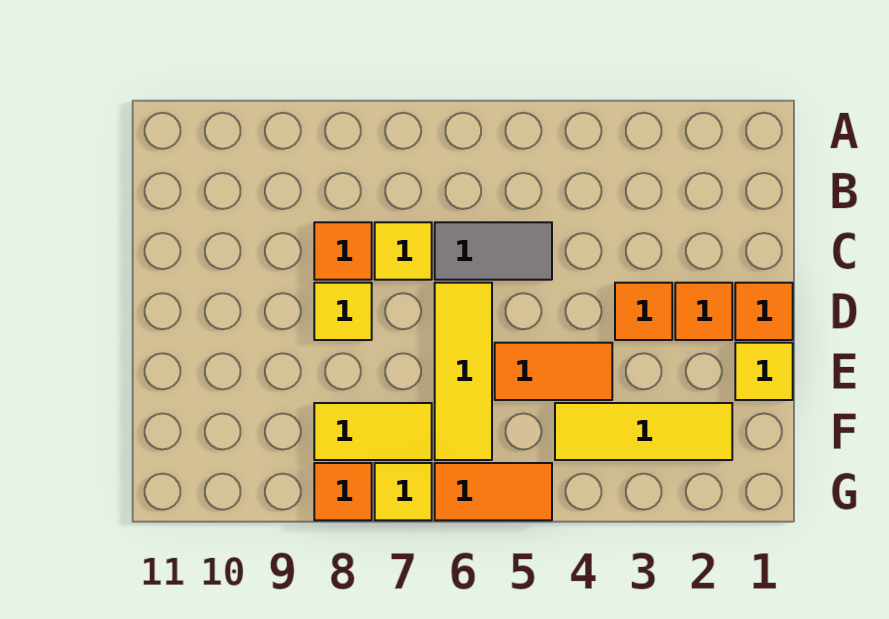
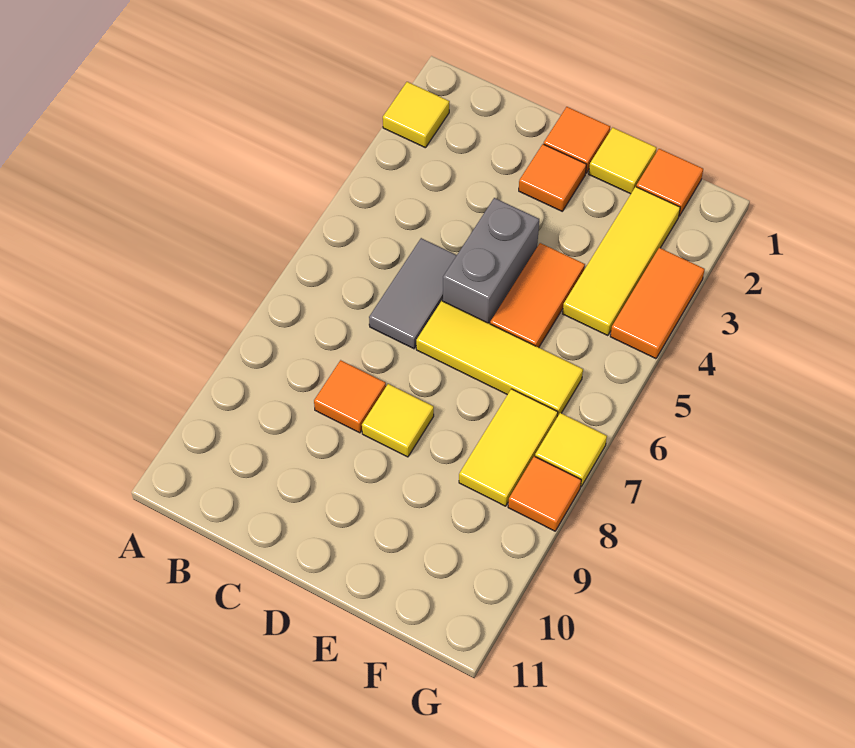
yellow tile C7 level 1 -> yellow tile A2 level 1
orange tile D3 level 1 -> orange tile F1 level 1
none -> grey brick D4:D5 level 1
orange tile G5:G6 level 1 -> orange tile G3:G4 level 1

